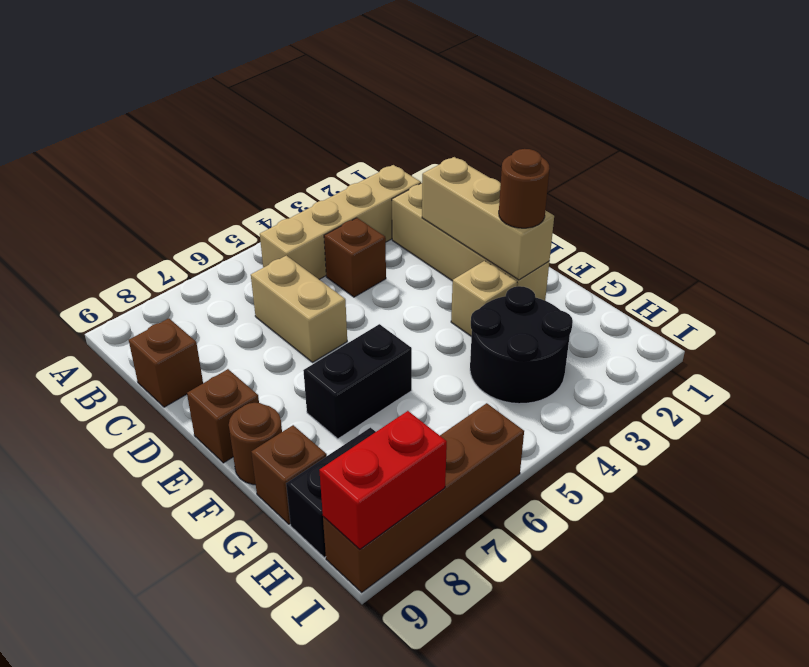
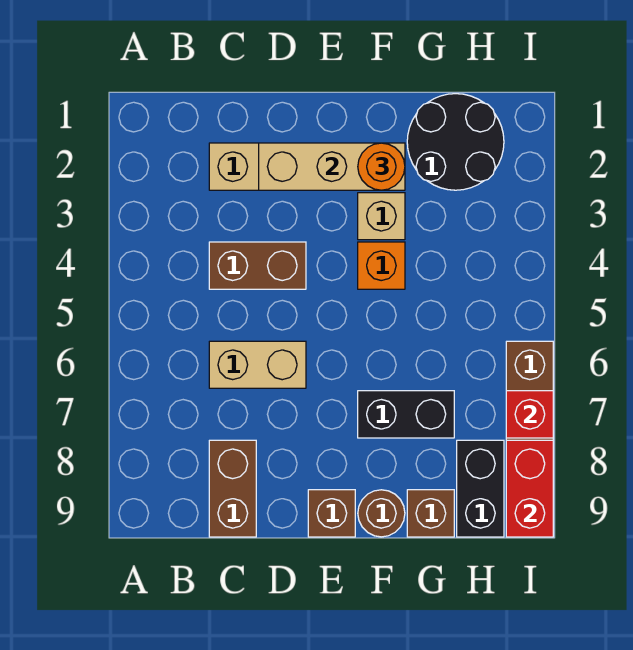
tan brick B2:B5 level 1 -> none
brown brick C4 level 1 -> brown brick C4:D4 level 1
brown brick C9 level 1 -> brown brick C8:C9 level 1
brown round brick F2 level 3 -> orange round brick F2 level 3
none -> orange brick F4 level 1
black brick F6:F7 level 1 -> black brick F7:G7 level 1
black round brick G3:H4 level 1 -> black round brick G1:H2 level 1
none -> red brick I7 level 2

